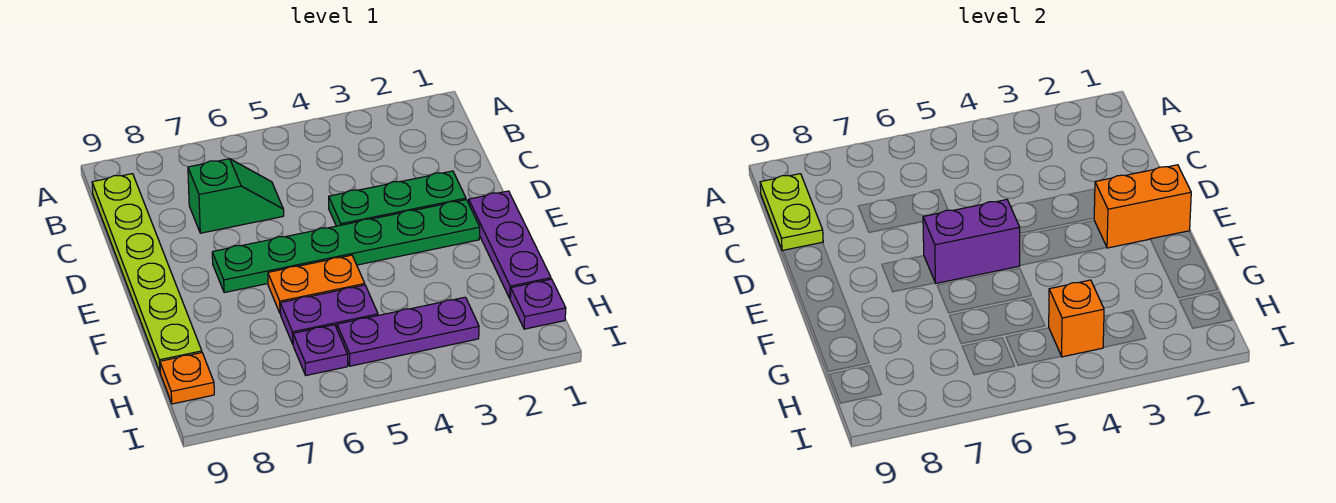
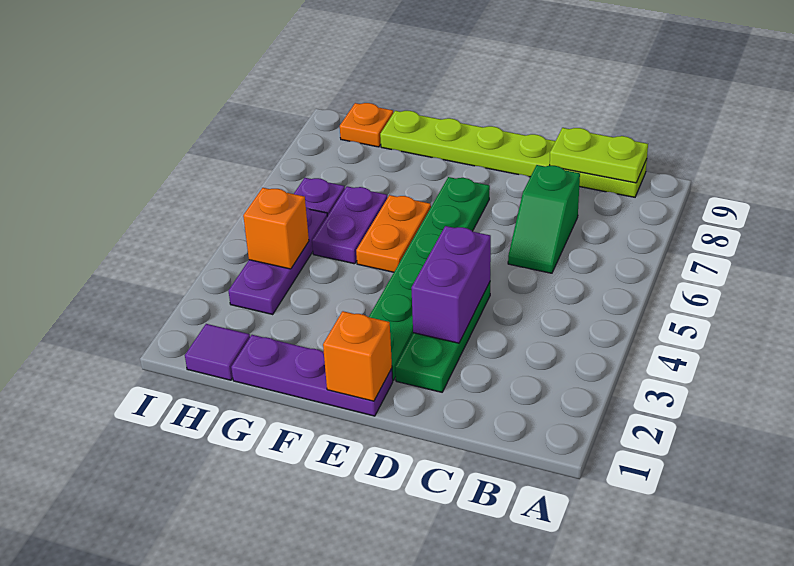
orange brick E1:E2 level 2 -> orange brick E1 level 2
purple brick E5:E6 level 2 -> purple brick D3:D4 level 2
purple plate H1 level 1 -> purple tile H1 level 1

